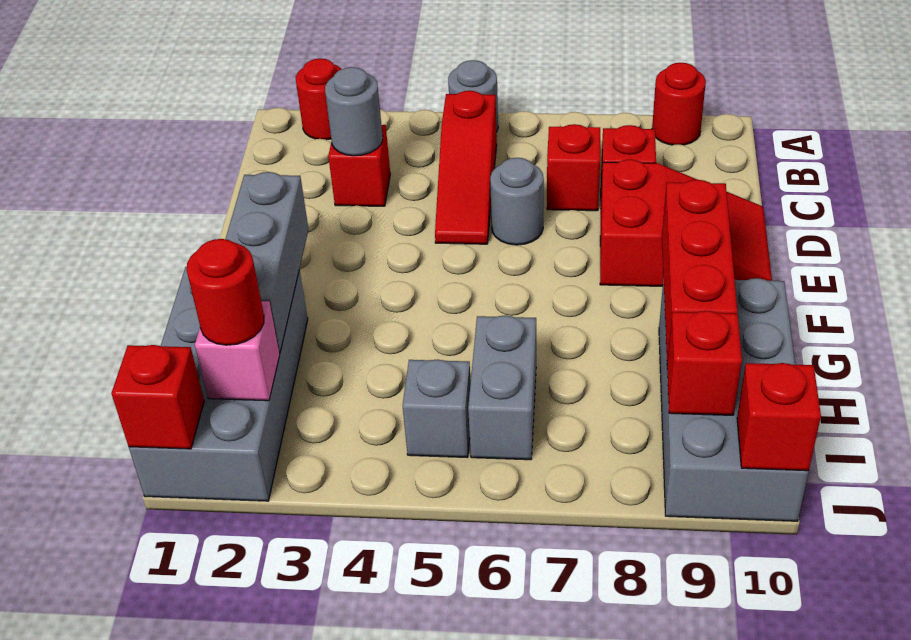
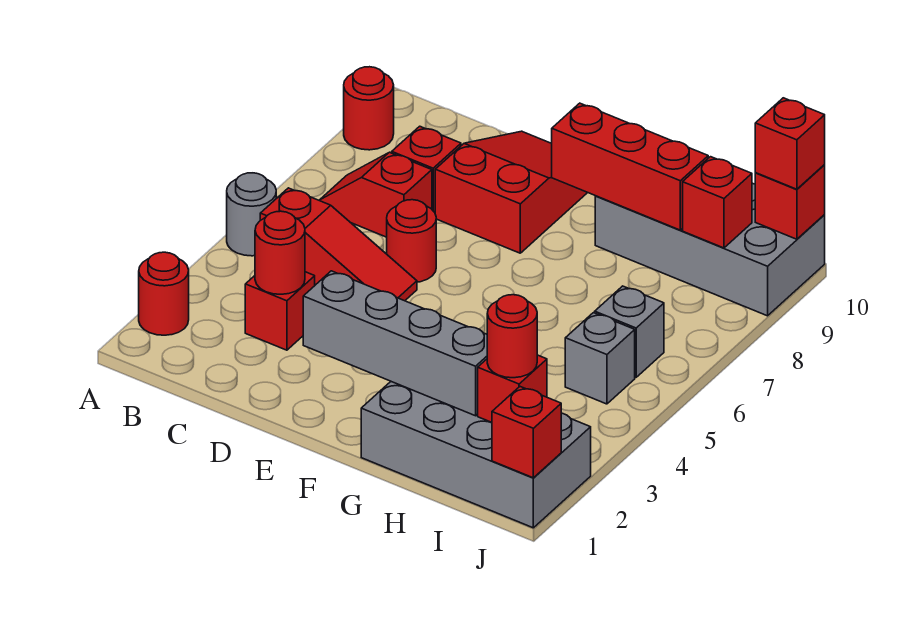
grey round brick C3 level 2 -> red round brick C3 level 2
grey round brick D6 level 1 -> red round brick D6 level 1
grey brick F2:H2 level 2 -> grey brick E2:H2 level 2
grey brick H6:I6 level 1 -> grey brick I6 level 1
pink brick I2 level 2 -> red brick I2 level 2
none -> red brick J10 level 3

